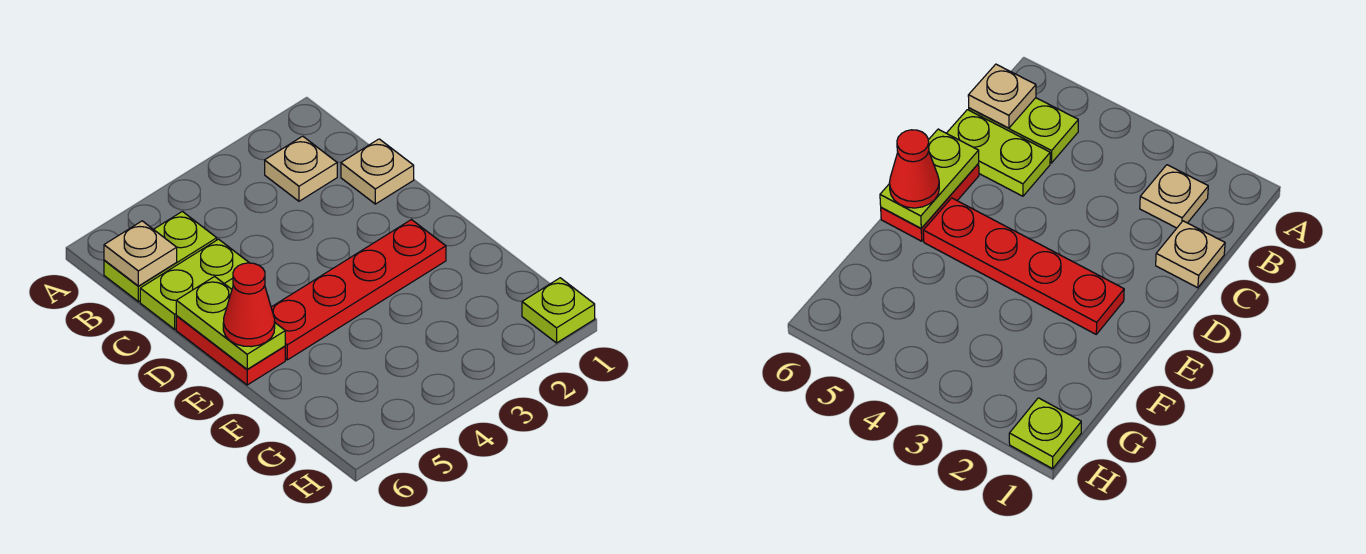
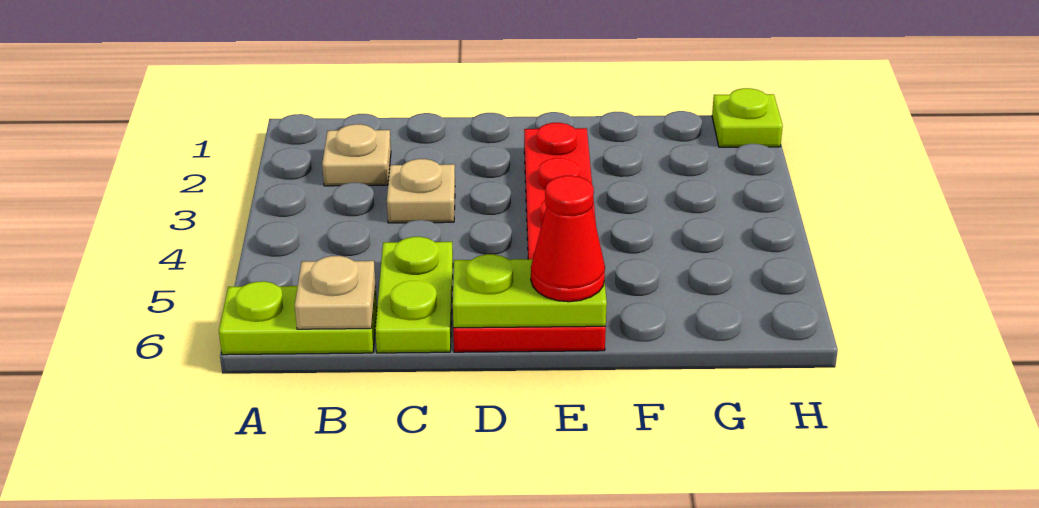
lime plate B5:B6 level 1 -> lime plate A6:B6 level 1
tan plate C1 level 1 -> tan plate C3 level 1

